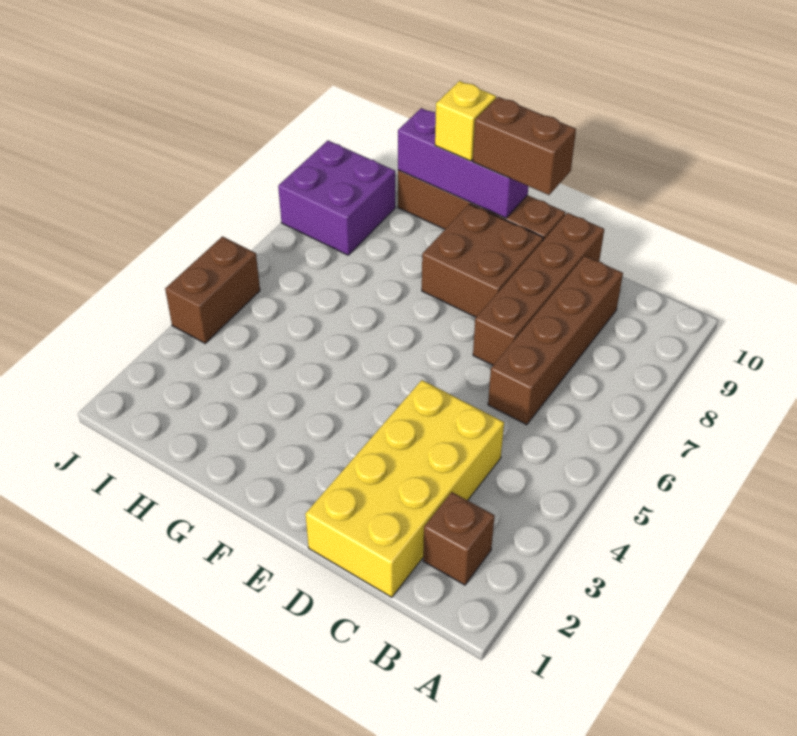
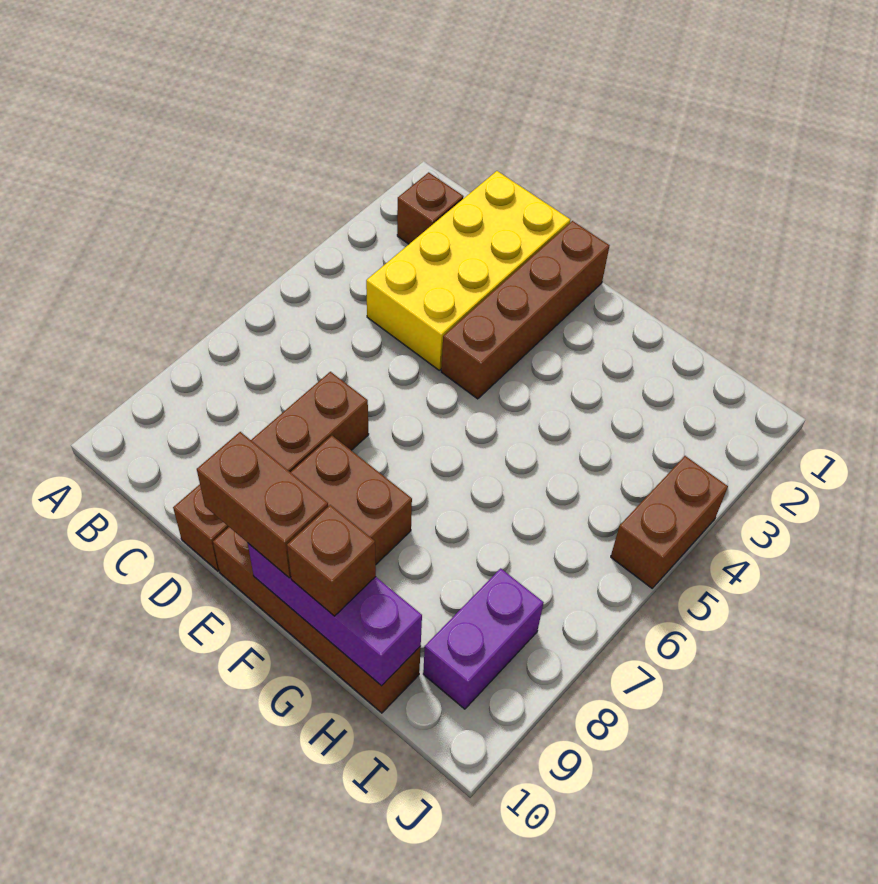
brown brick C6:C9 level 1 -> brown brick E1:E4 level 1
yellow brick G10 level 3 -> brown brick G10 level 3
purple brick I8:J9 level 1 -> purple brick I8:I9 level 1

